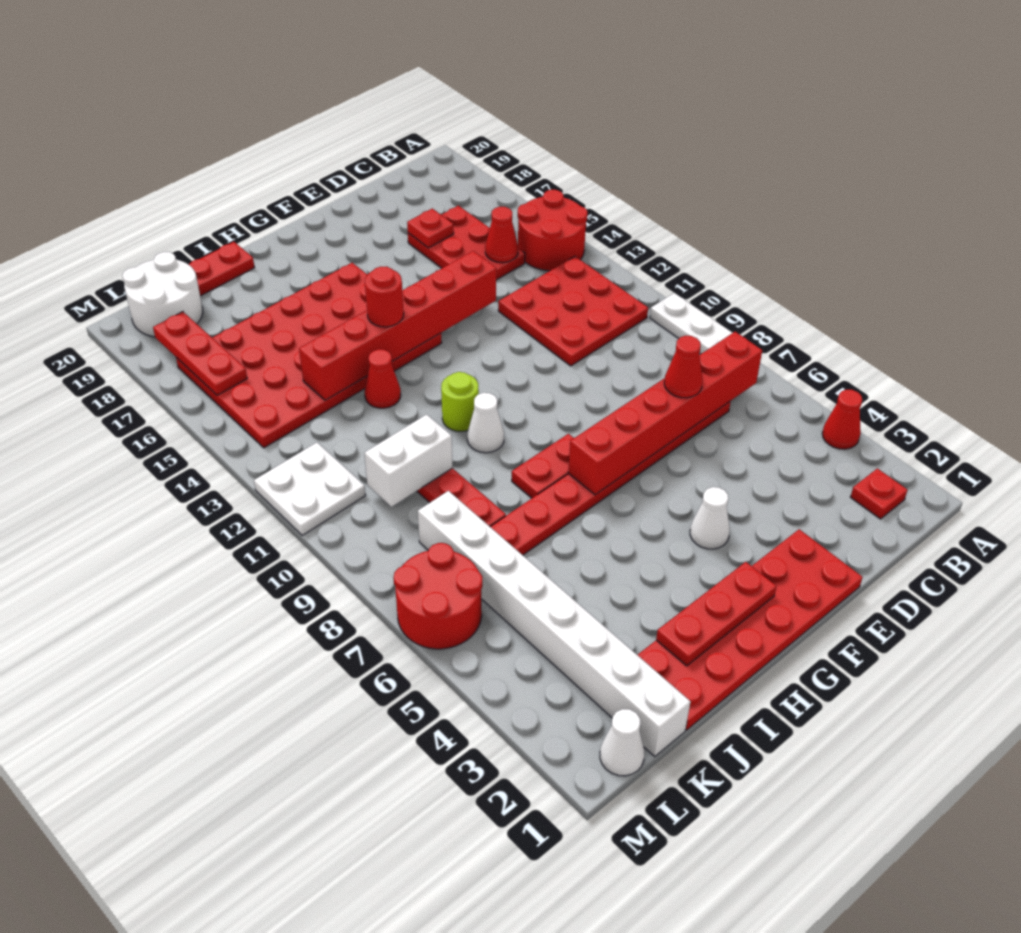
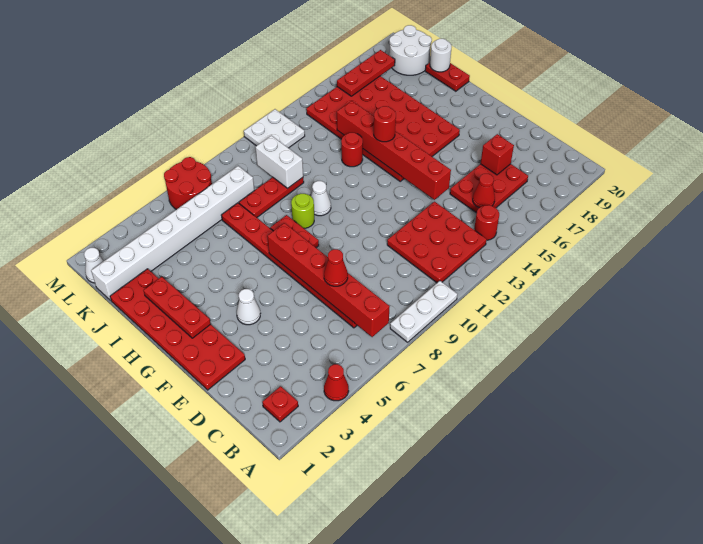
red round brick A14:B15 level 1 -> red round brick B14 level 1
red plate D17 level 2 -> red brick D17 level 2
lime round brick H11 level 1 -> lime round brick H9 level 1
red cone I13 level 1 -> red round brick I13 level 1
none -> white round brick J20 level 2

